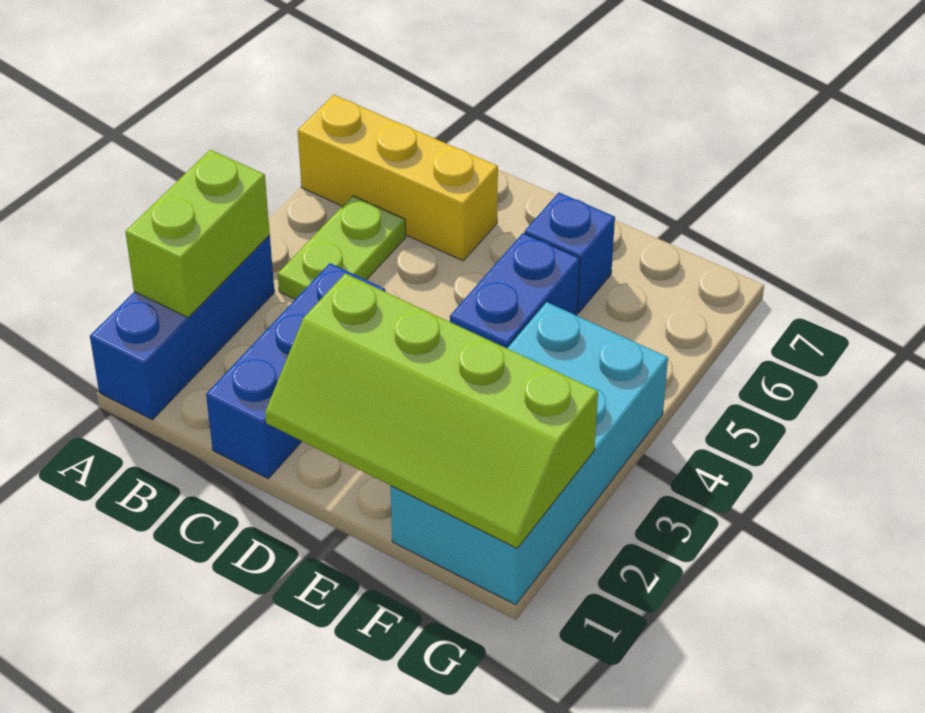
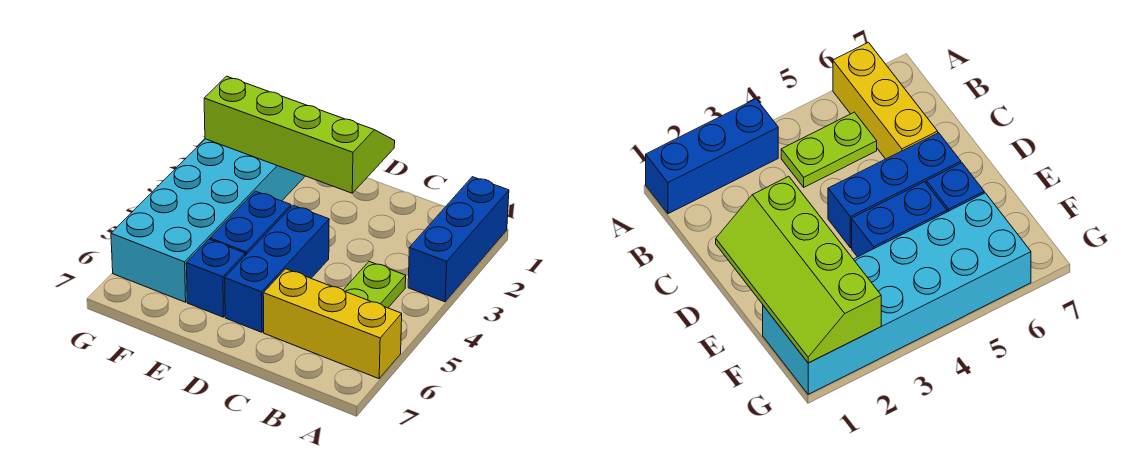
lime brick A2:A3 level 2 -> none
blue brick C1:C3 level 1 -> blue brick D4:D6 level 1
cyan brick F1:G4 level 1 -> cyan brick F1:G6 level 1

